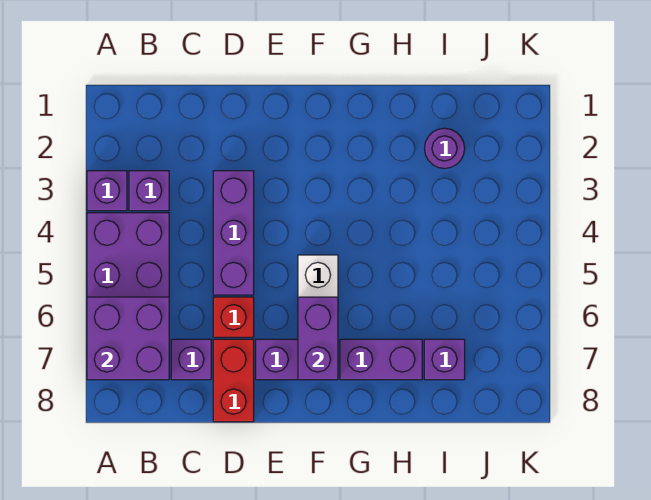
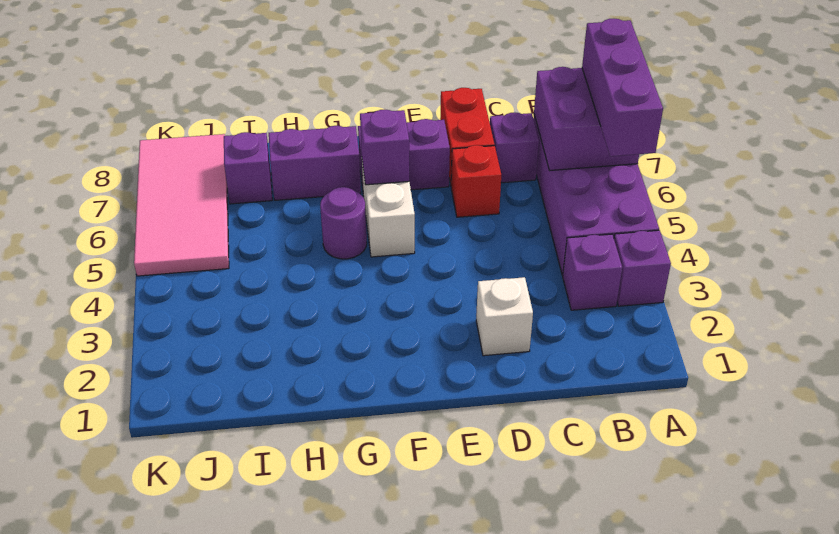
none -> white brick D2 level 1
purple brick D3:D5 level 1 -> purple brick A5:A7 level 3
purple brick F6:F7 level 2 -> purple brick F6 level 2
purple round brick I2 level 1 -> purple round brick G5 level 1
none -> pink tile J5:K8 level 1

